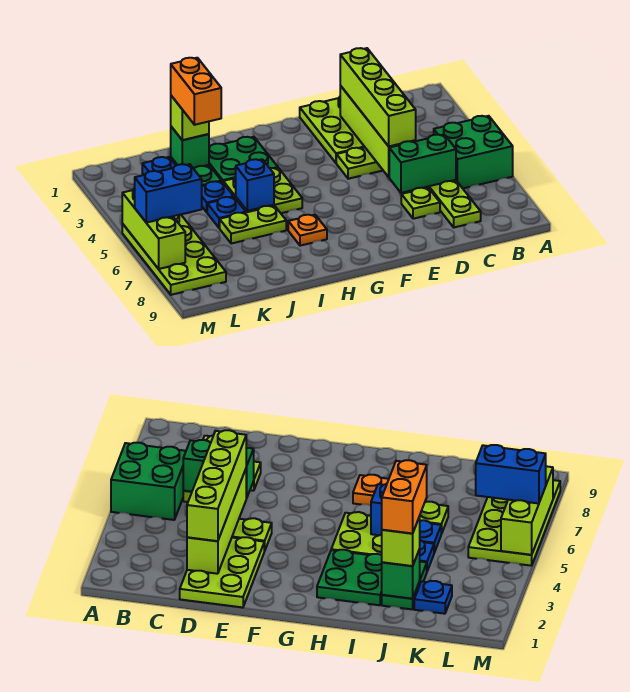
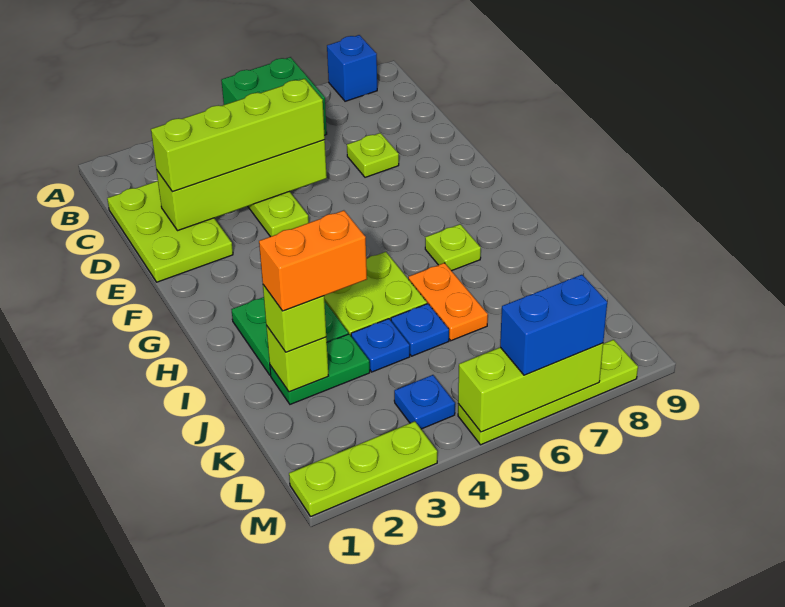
lime plate C6:C8 level 1 -> lime plate M1:M3 level 1
green brick C6:D6 level 2 -> none
lime plate D1:E3 level 1 -> lime plate C1:E2 level 1
orange plate H7 level 1 -> lime plate H7 level 1
blue brick I5 level 2 -> blue brick A8 level 1
lime plate I6:J6 level 1 -> orange plate I6:J6 level 1
green brick J2 level 2 -> lime brick J2 level 2
blue plate K2 level 1 -> blue plate L4 level 1
lime plate L5:M8 level 1 -> lime plate M5:M8 level 1
blue brick L6:M6 level 3 -> blue brick M6:M7 level 3

